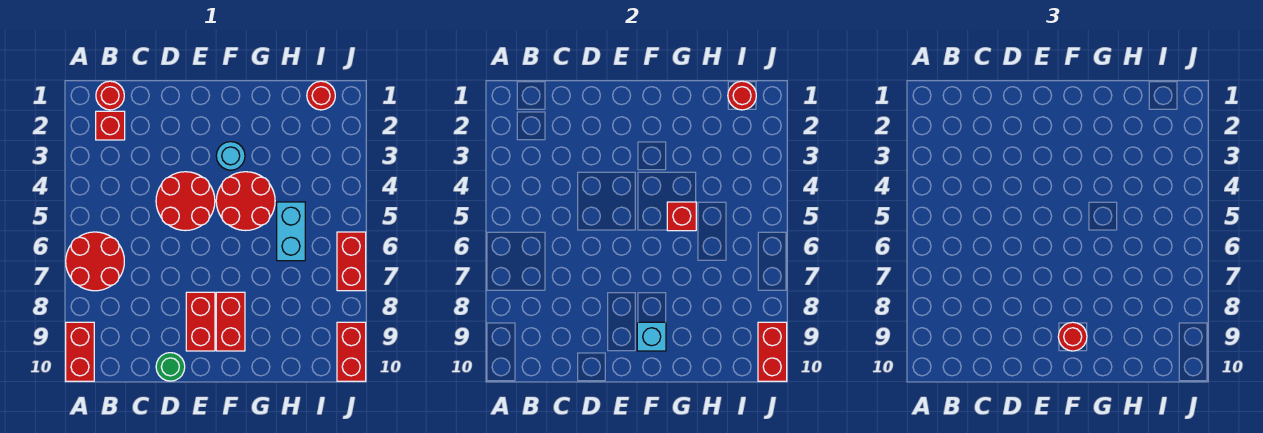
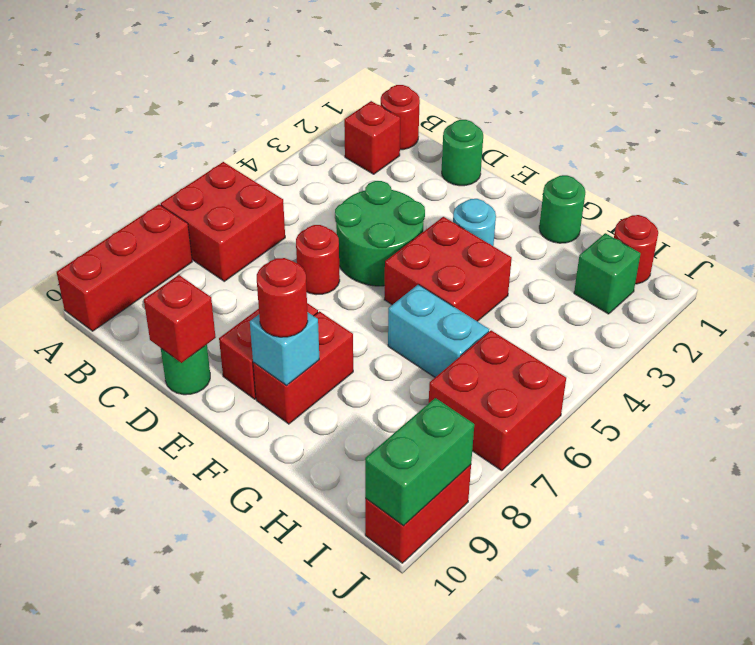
red round brick A6:B7 level 1 -> red brick A6:B7 level 1
red brick A9:A10 level 1 -> red brick A8:A10 level 1
none -> green round brick D1 level 1
red round brick D4:E5 level 1 -> green round brick D4:E5 level 1
red round brick F4:G5 level 1 -> red brick F4:G5 level 1
none -> green round brick G1 level 1
red brick G5 level 2 -> red brick D10 level 2
cyan brick H5:H6 level 1 -> cyan brick G6:H6 level 1
red round brick I1 level 2 -> red round brick D6 level 1
none -> green brick I2 level 1
red brick J6:J7 level 1 -> red brick I6:J7 level 1
red brick J9:J10 level 2 -> green brick J9:J10 level 2

